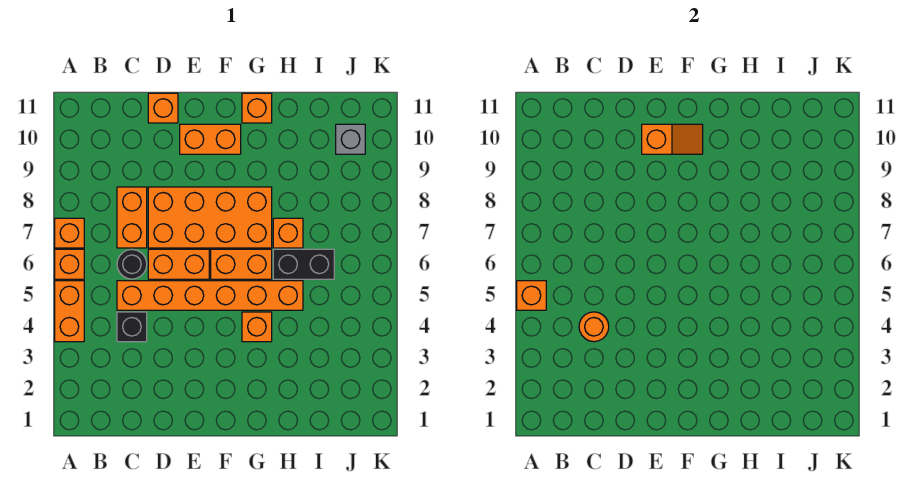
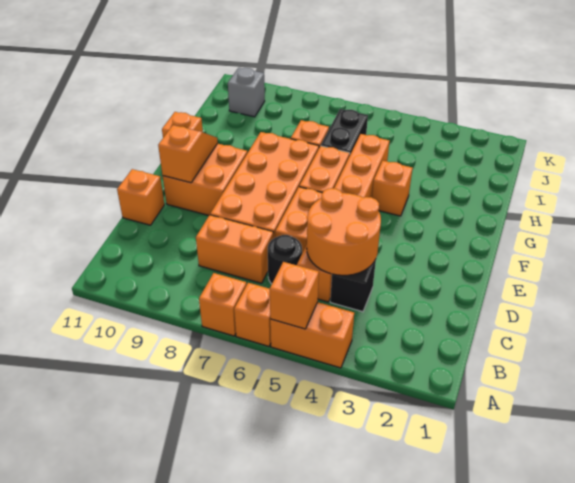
orange round brick C4 level 2 -> orange round brick C4:D5 level 2
orange brick E10:F10 level 1 -> orange brick E9:F10 level 1

